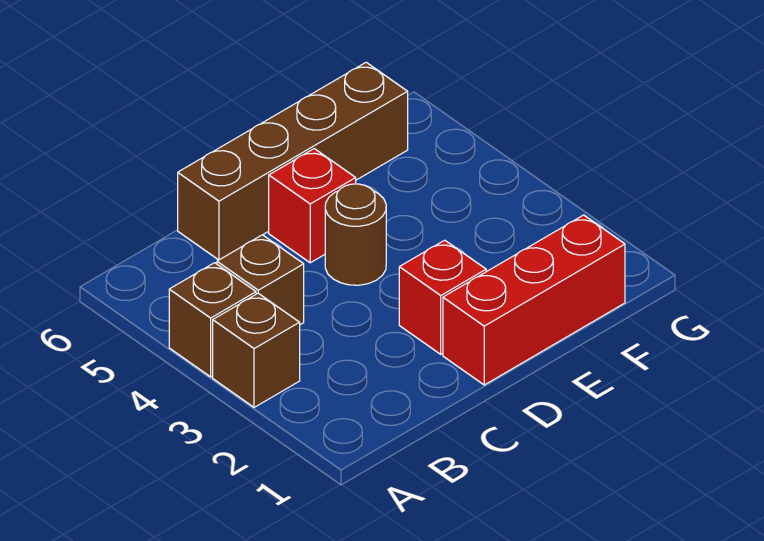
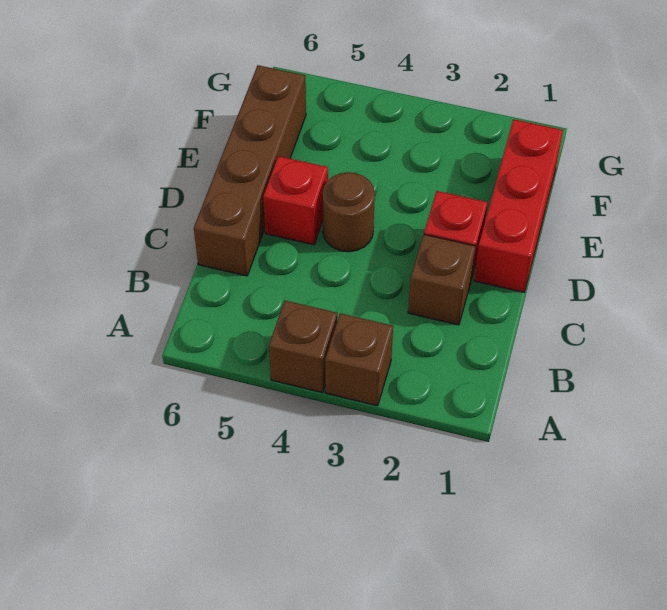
brown brick B4 level 1 -> brown brick C2 level 1

